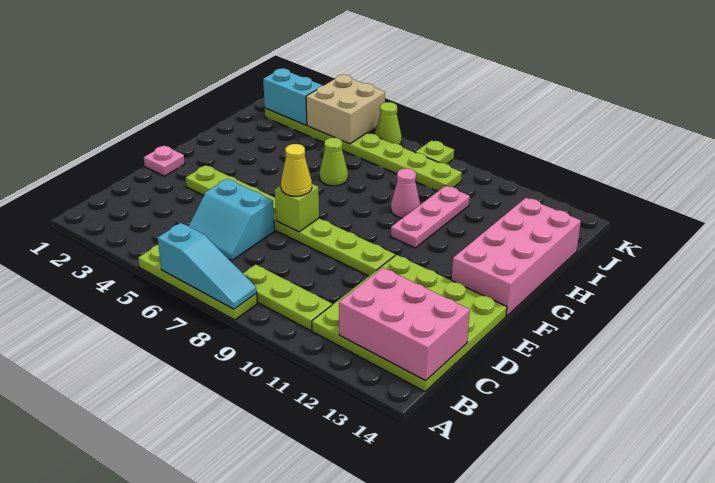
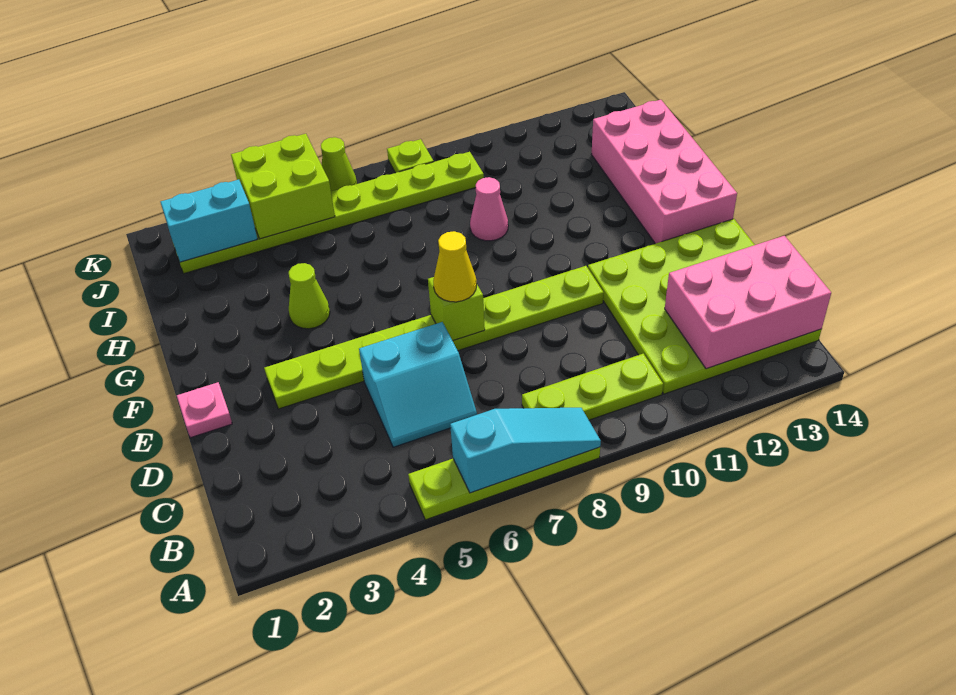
pink plate G10:I10 level 1 -> none
lime cone H6 level 1 -> lime cone G4 level 1
tan brick J4:K5 level 2 -> lime brick J4:K5 level 2

